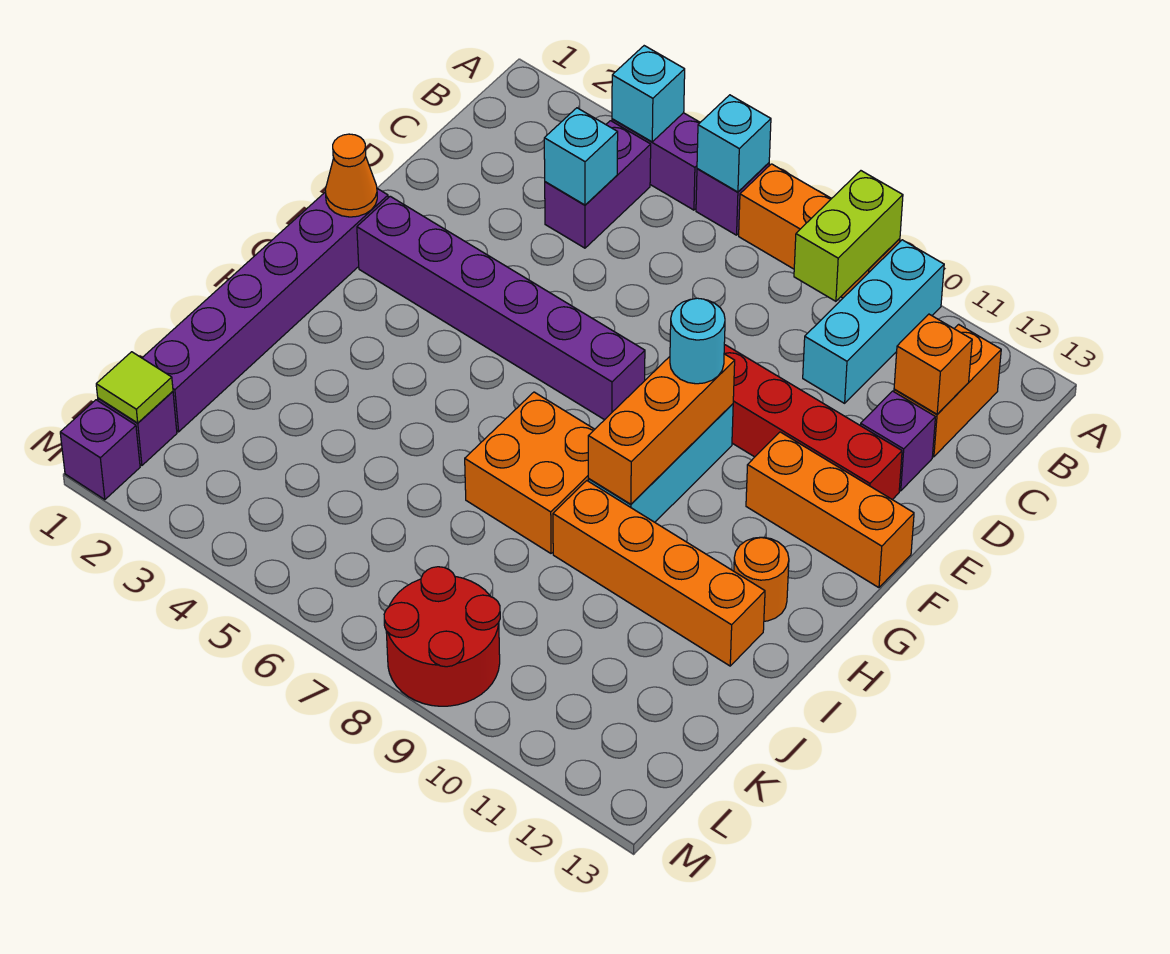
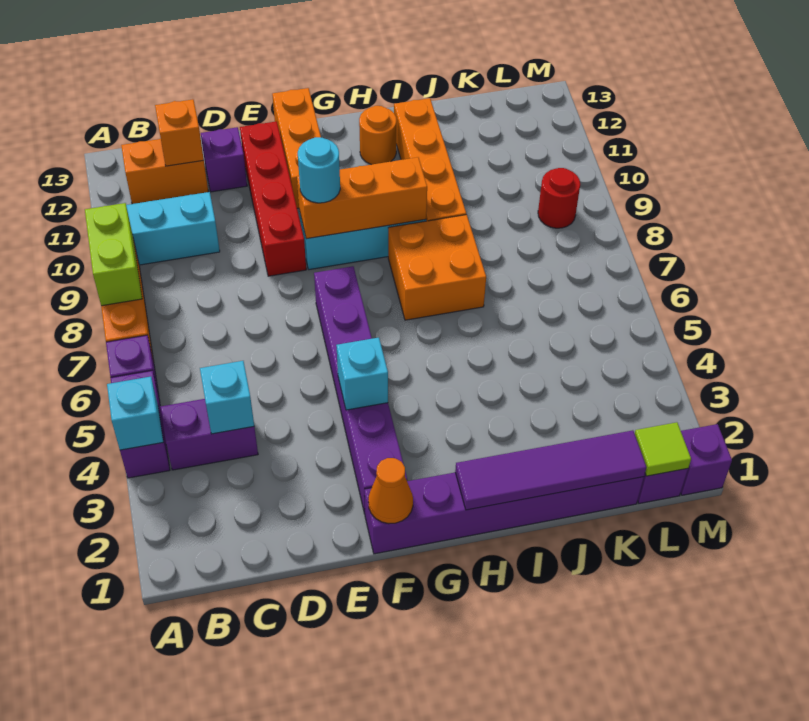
cyan brick A6 level 2 -> cyan brick F4 level 2
lime brick A9:B9 level 2 -> lime brick A8:A9 level 2
none -> purple tile H1:K1 level 2
red round brick L8:M9 level 1 -> red round brick L9 level 1

